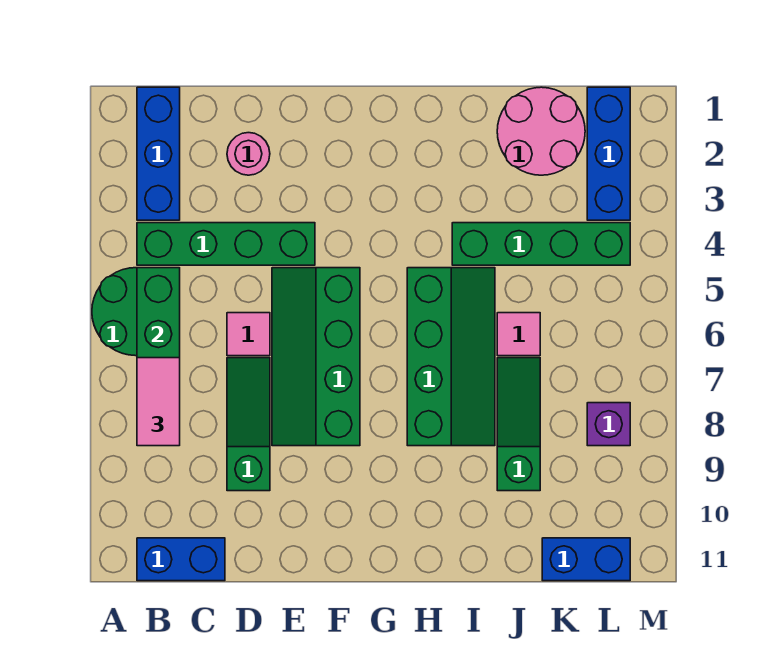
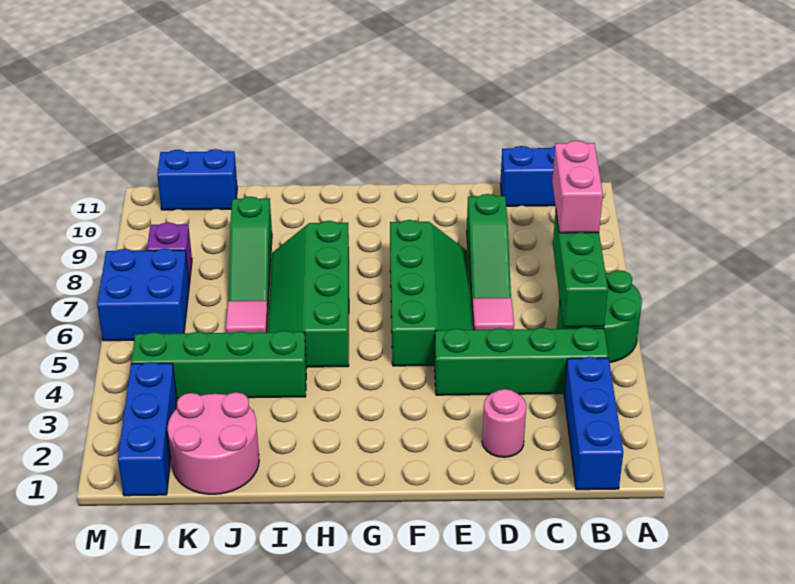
pink tile B7:B8 level 3 -> pink brick B7:B8 level 3
none -> blue brick L6:M7 level 1

